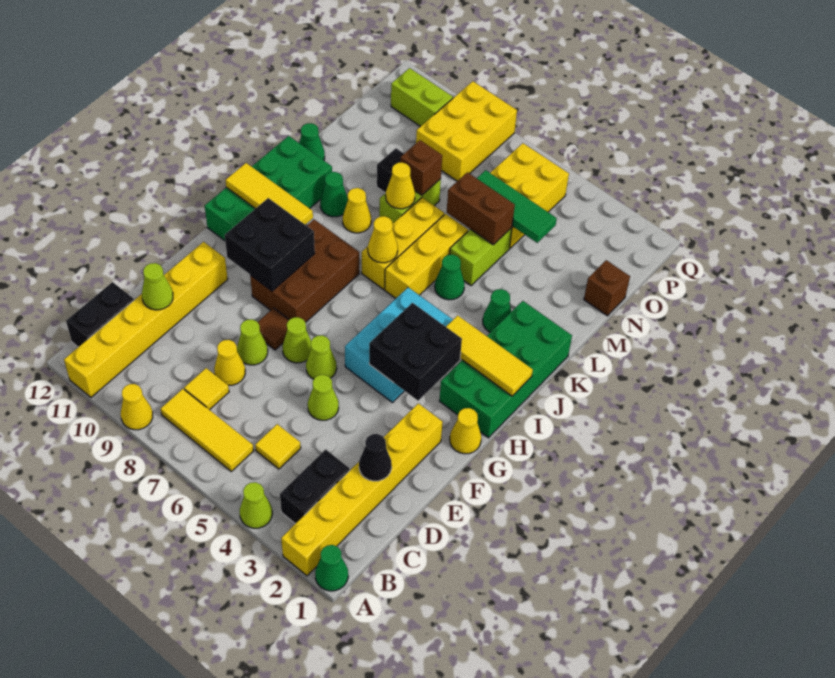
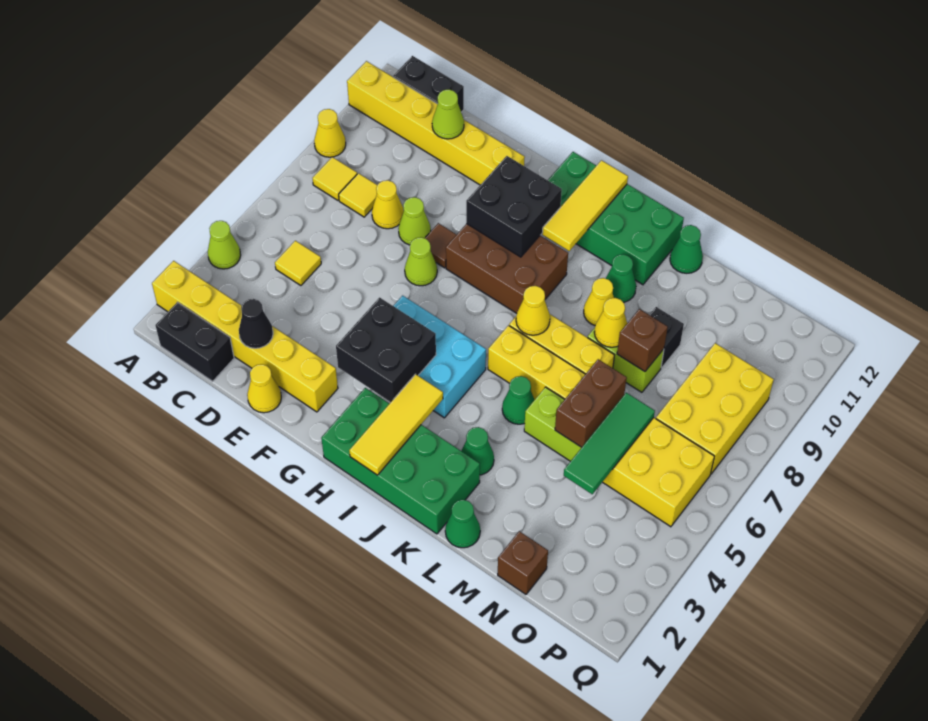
green cone A1 level 1 -> green cone L1 level 1
black brick B3:C3 level 1 -> black brick B1:C1 level 1
yellow tile B6:B8 level 1 -> yellow tile B8 level 1
lime cone E5 level 1 -> none
lime cone F6 level 1 -> none
yellow cone G1 level 1 -> yellow cone E1 level 1
yellow brick O8:Q9 level 1 -> yellow brick O7:P9 level 1
lime brick P10:P11 level 1 -> none

